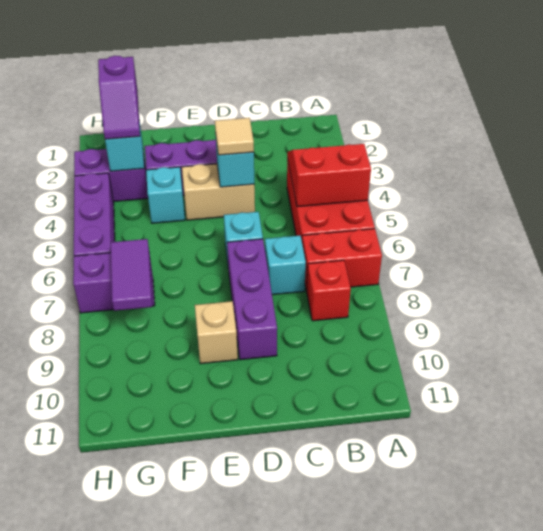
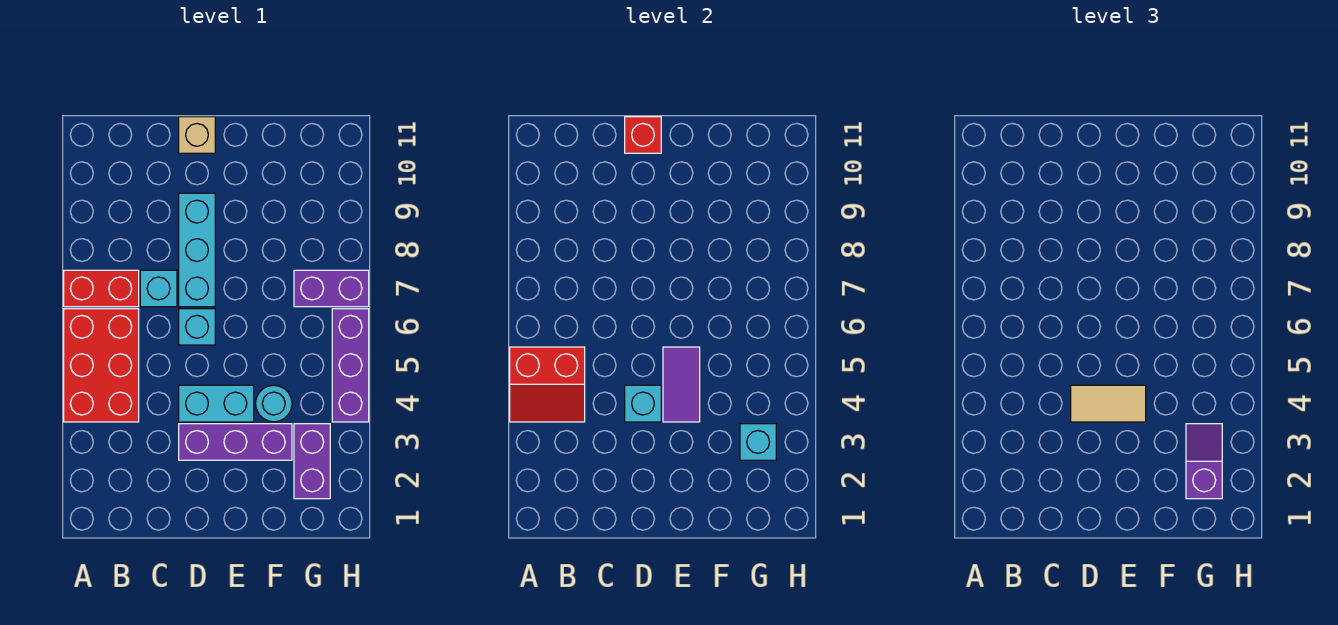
red brick B8 level 1 -> red brick D11 level 2
tan brick D4:E4 level 1 -> cyan brick D4:E4 level 1
tan tile D4 level 3 -> tan tile D4:E4 level 3
purple brick D7:D9 level 1 -> cyan brick D7:D9 level 1
tan brick E9 level 1 -> tan brick D11 level 1
cyan brick F4 level 1 -> cyan round brick F4 level 1
purple brick G3:H3 level 1 -> purple brick G2:G3 level 1
purple tile G7:G8 level 2 -> purple tile E4:E5 level 2

